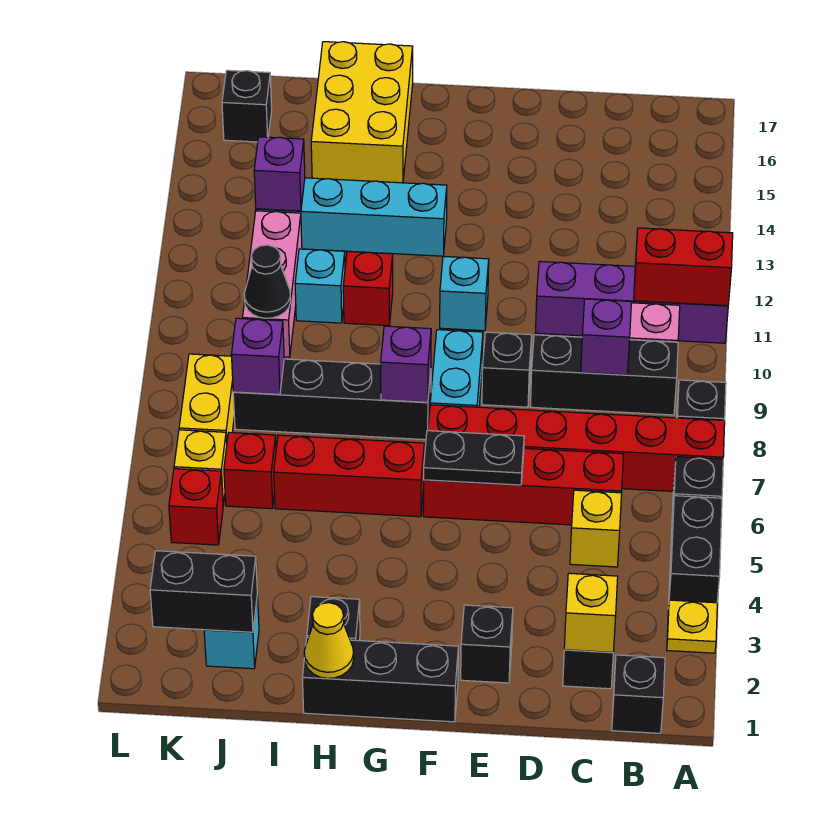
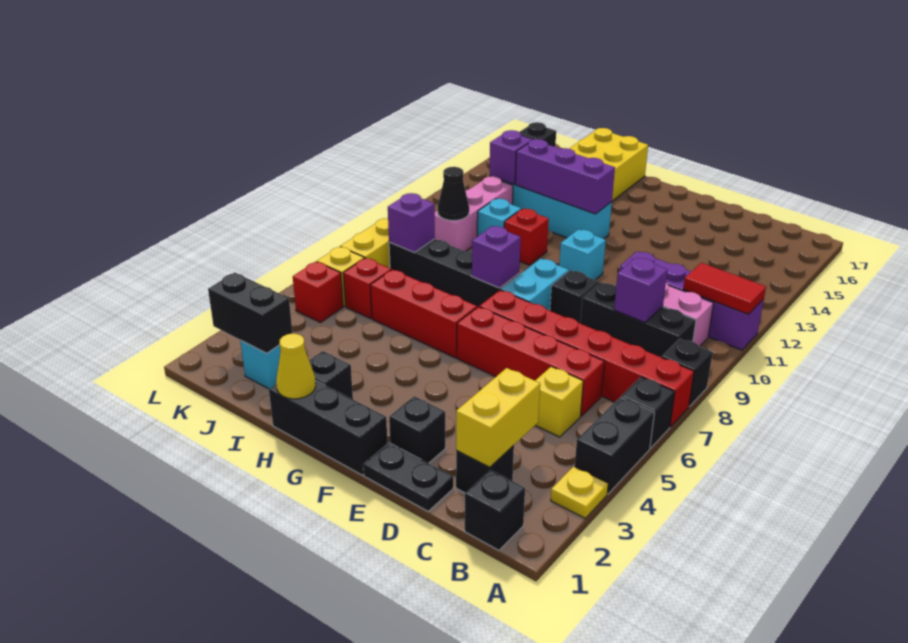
red brick A11:B11 level 2 -> red tile A11:B11 level 2
yellow brick C2 level 2 -> yellow brick C2:C3 level 2
black plate E6:F6 level 2 -> black plate D1:E1 level 1
none -> purple brick G13:I13 level 2

